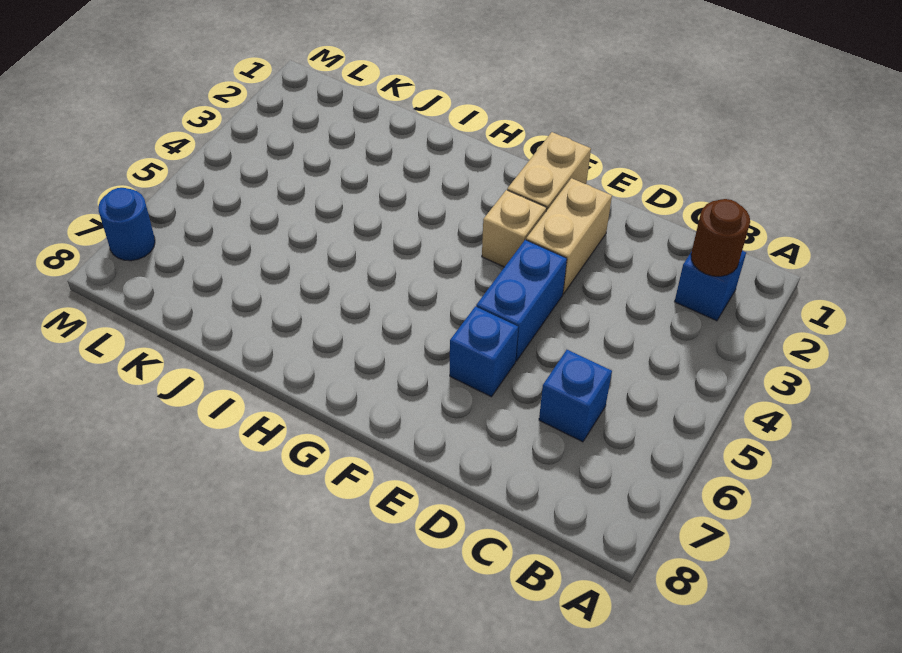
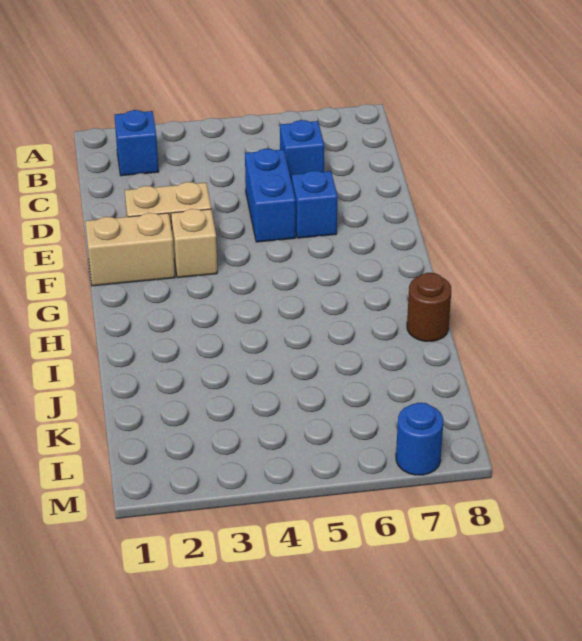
brown round brick B2 level 2 -> brown round brick I8 level 1
blue brick E4:E5 level 1 -> blue brick D5:E5 level 1

